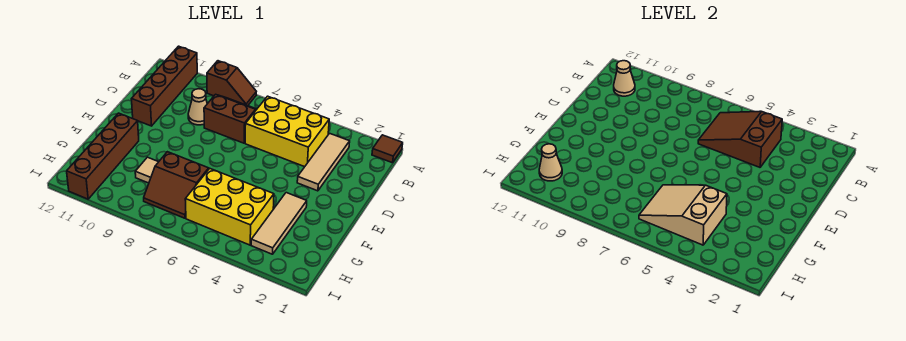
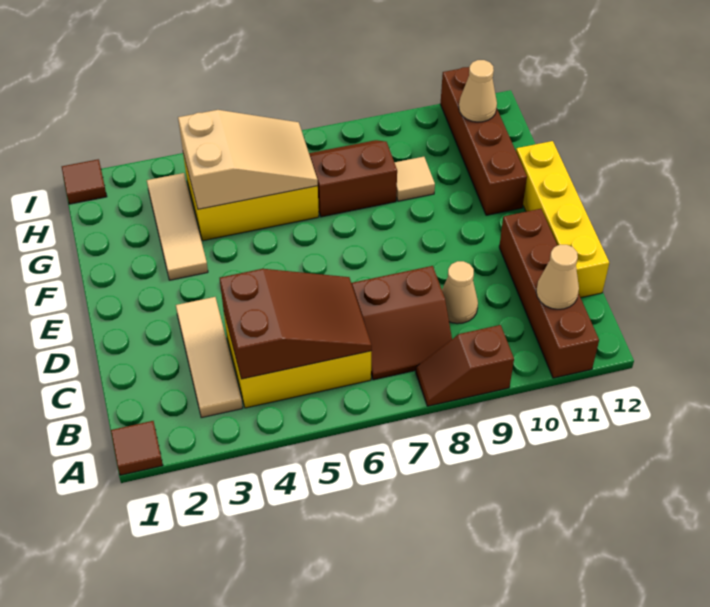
none -> yellow brick C12:F12 level 1
none -> brown tile I1 level 1

